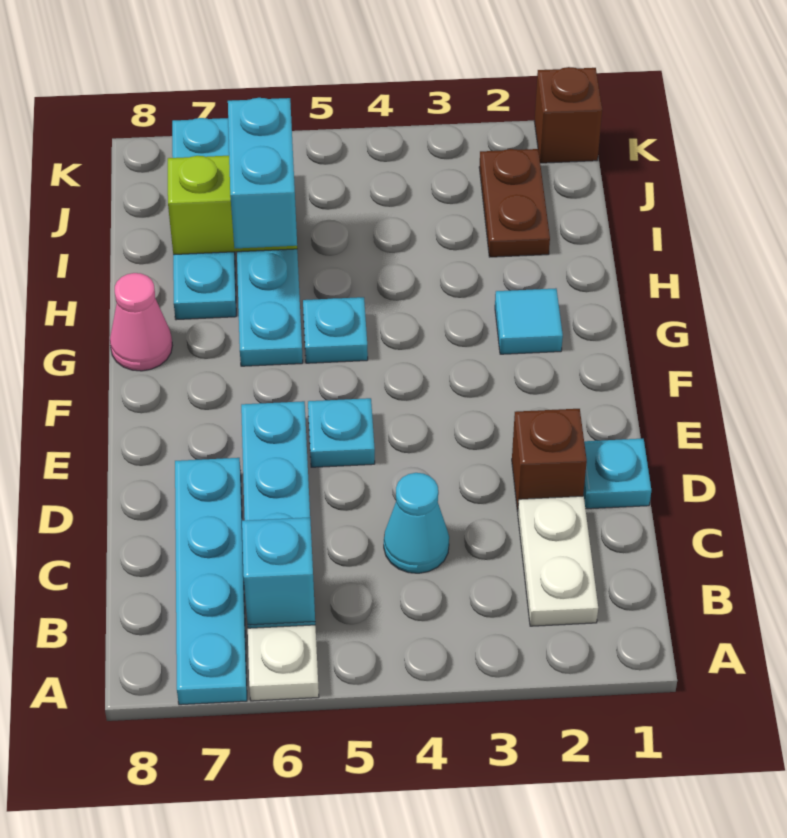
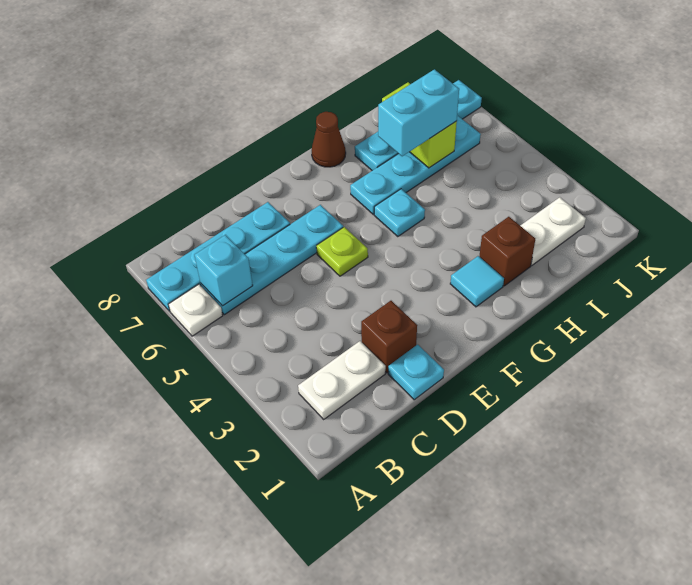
cyan cone C4 level 1 -> none
cyan plate E5 level 1 -> lime plate E5 level 1
pink cone G8 level 1 -> brown cone G8 level 1
brown plate I2:J2 level 1 -> white plate I2:J2 level 1
brown brick K1 level 1 -> brown brick H2 level 1

